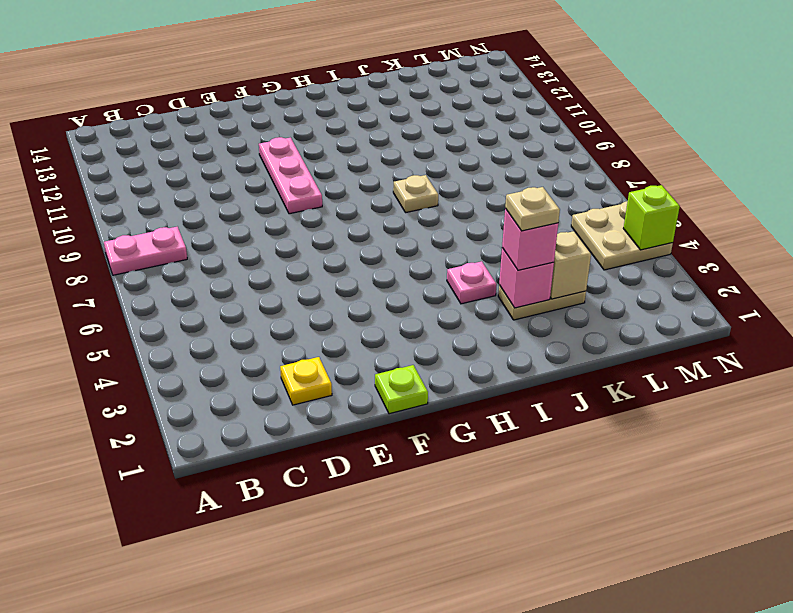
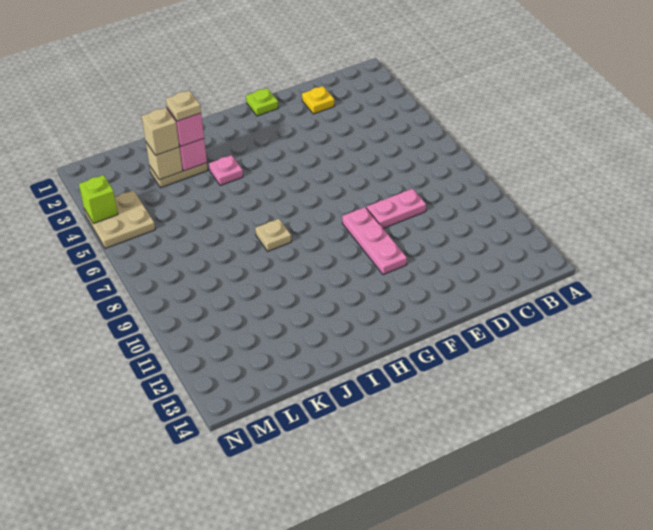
pink plate A8:B8 level 1 -> pink plate D9:E9 level 1
none -> tan brick K3 level 3

